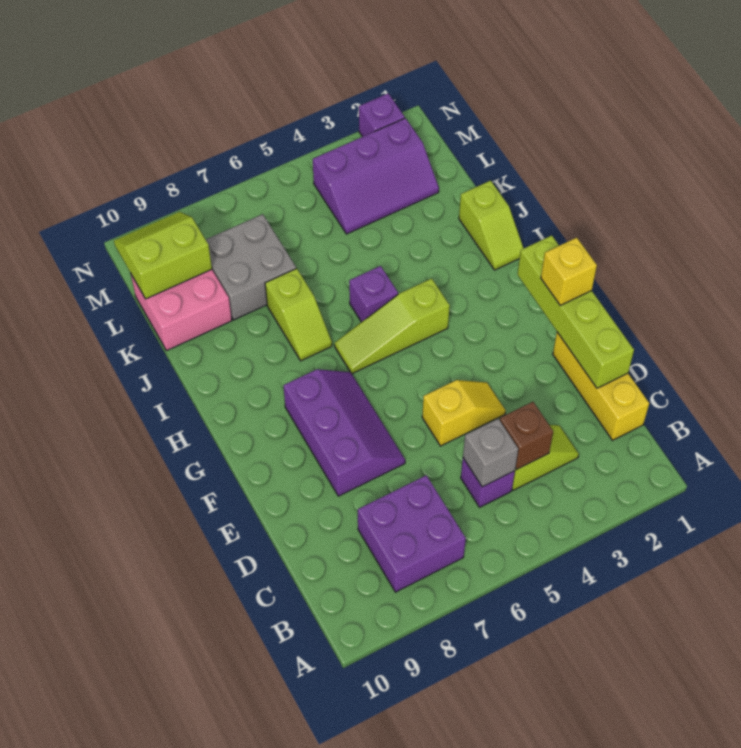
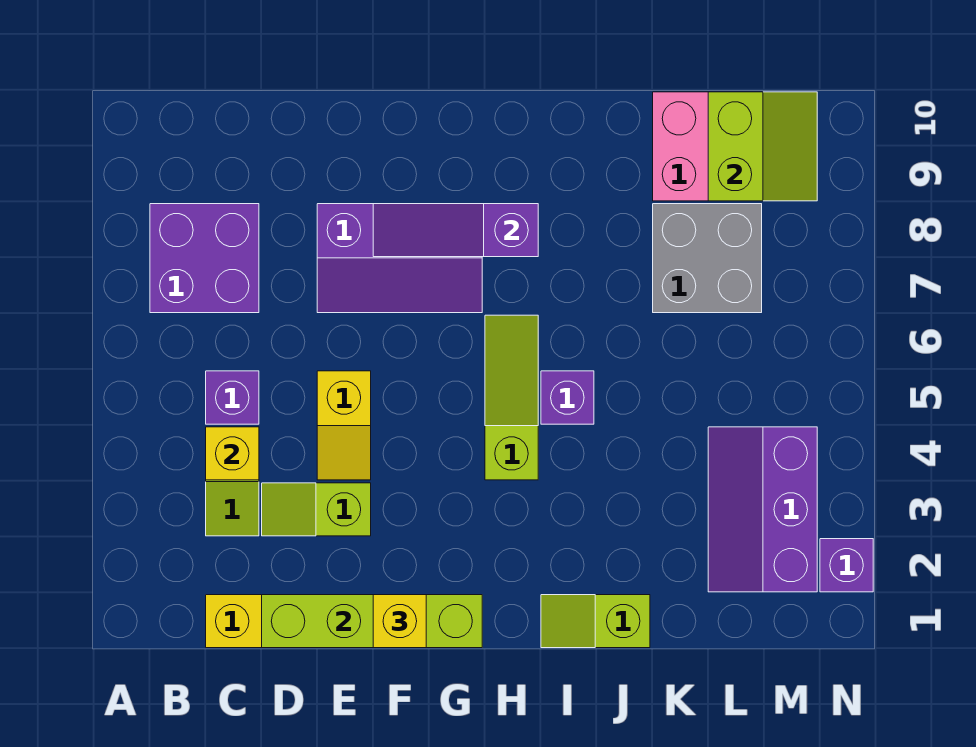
brown brick C4 level 2 -> yellow brick C4 level 2
grey brick C5 level 2 -> none
none -> purple slope F8:H8 level 2 top H
lime slope I7:J7 level 1 top J -> lime slope D3:E3 level 1 top E

